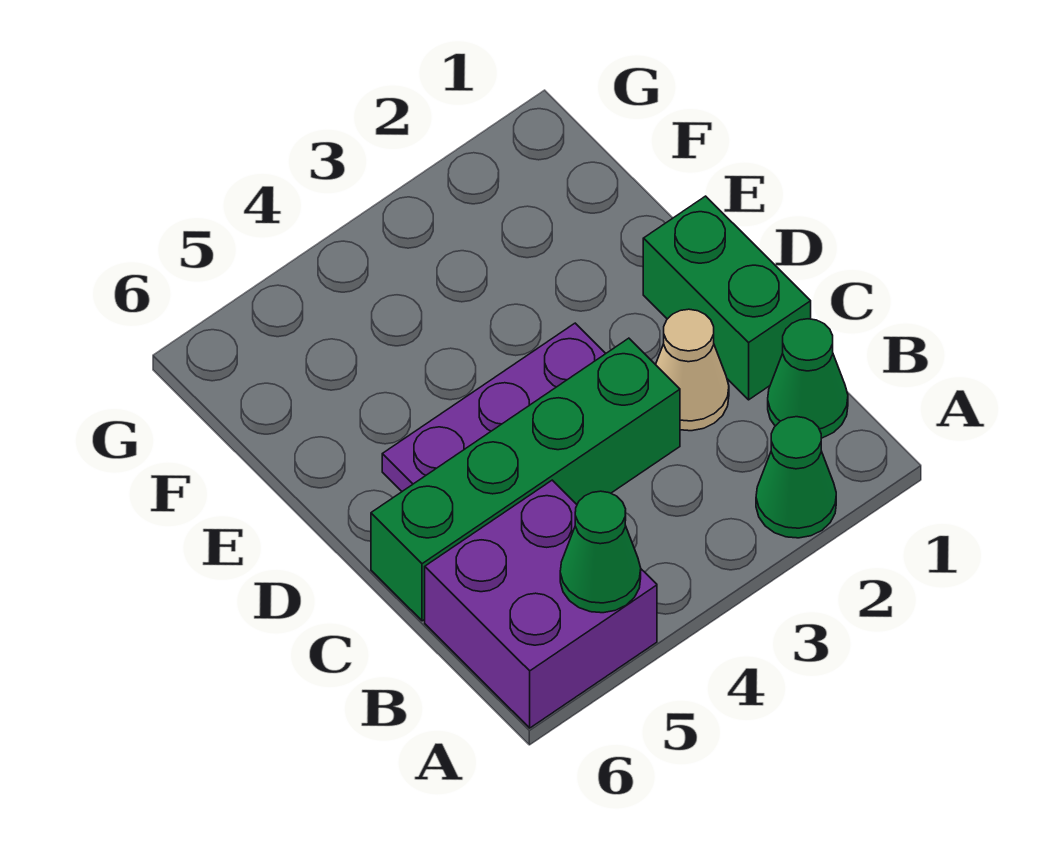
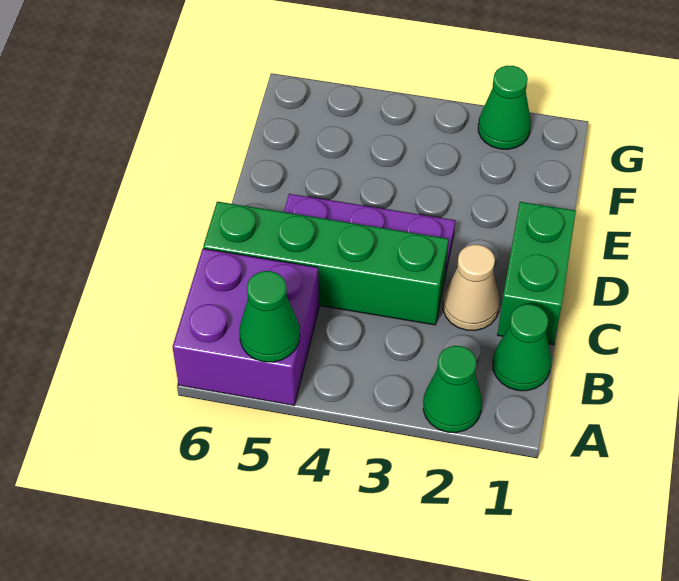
none -> green cone G2 level 1

